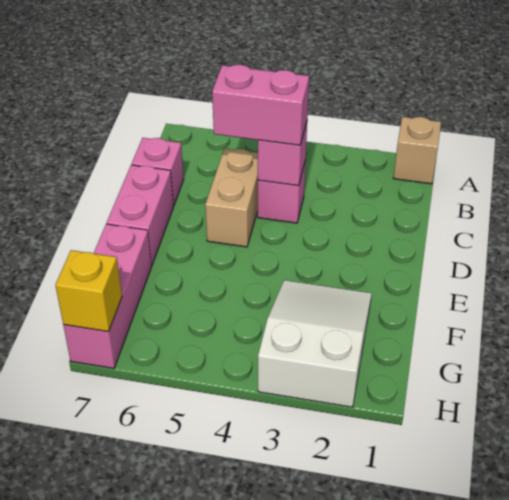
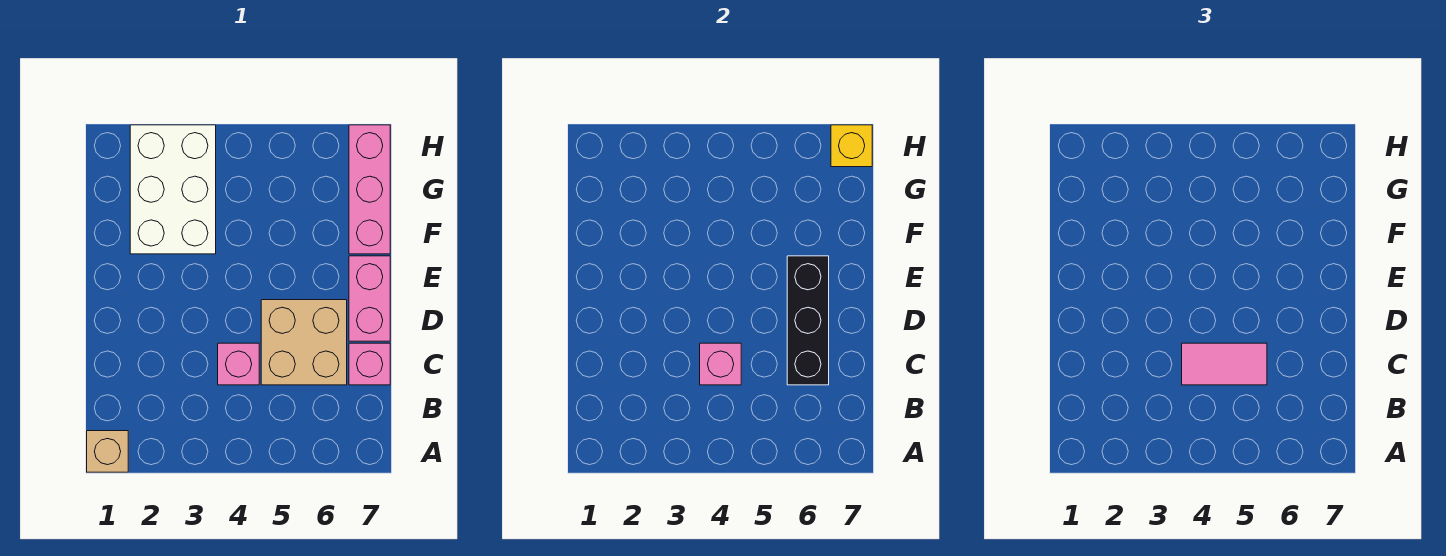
pink brick C4:C5 level 3 -> pink tile C4:C5 level 3
tan brick C5:D5 level 1 -> tan brick C5:D6 level 1
none -> black brick C6:E6 level 2
white slope F2:H3 level 1 top H -> white brick F2:H3 level 1

